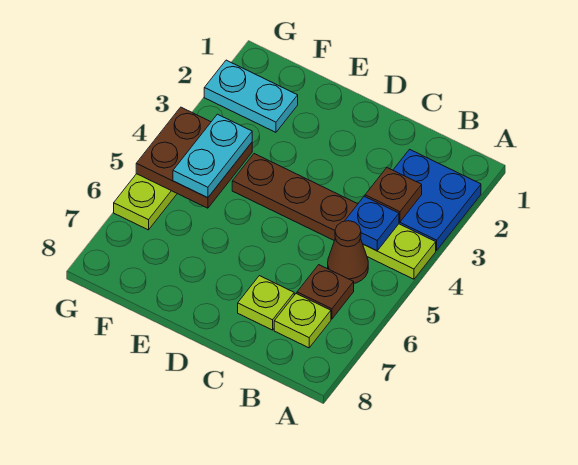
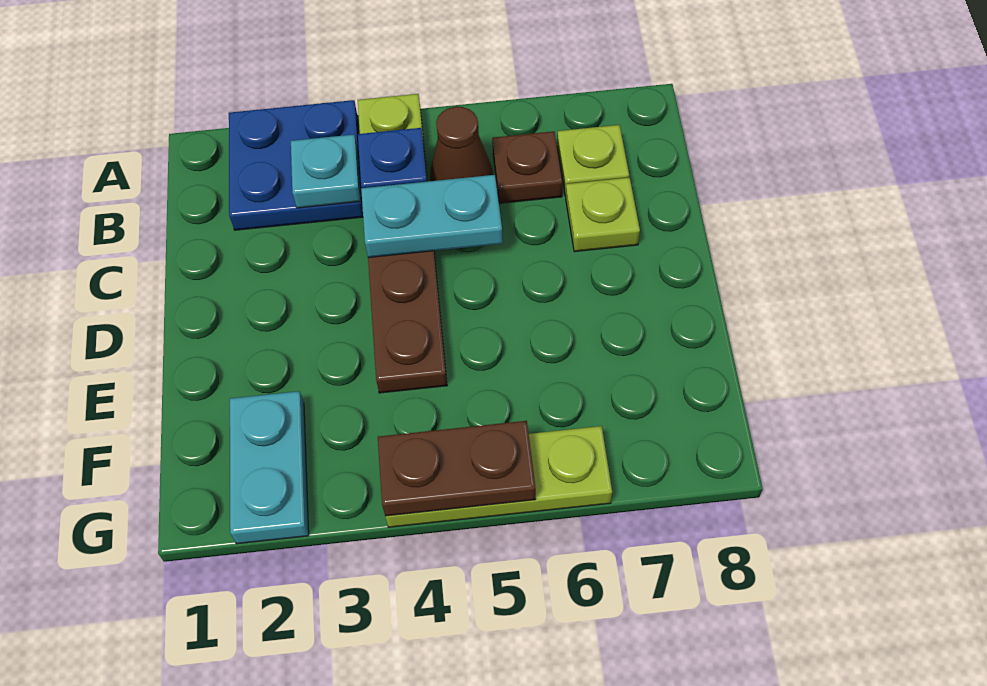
brown plate B3 level 2 -> cyan plate B3 level 2
brown plate F4:G5 level 2 -> brown plate G4:G5 level 2
cyan plate F4:F5 level 3 -> cyan plate C4:C5 level 2

